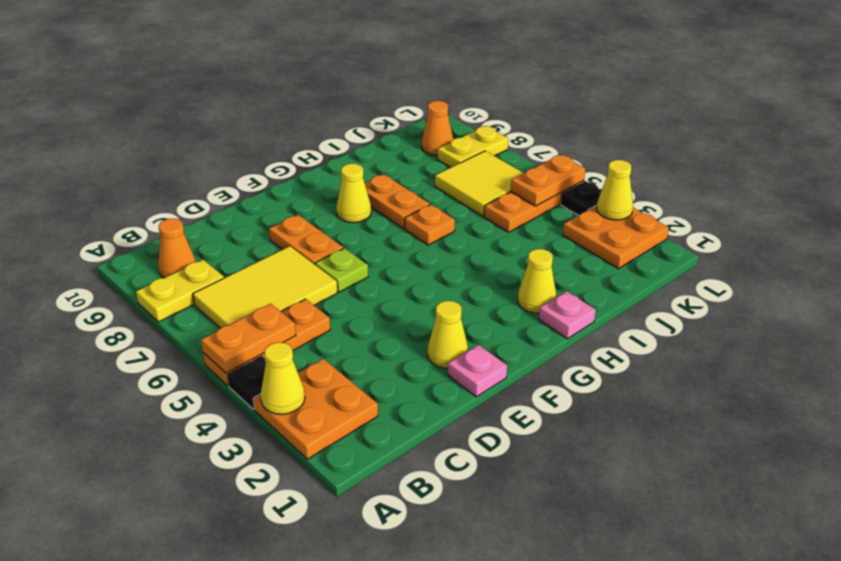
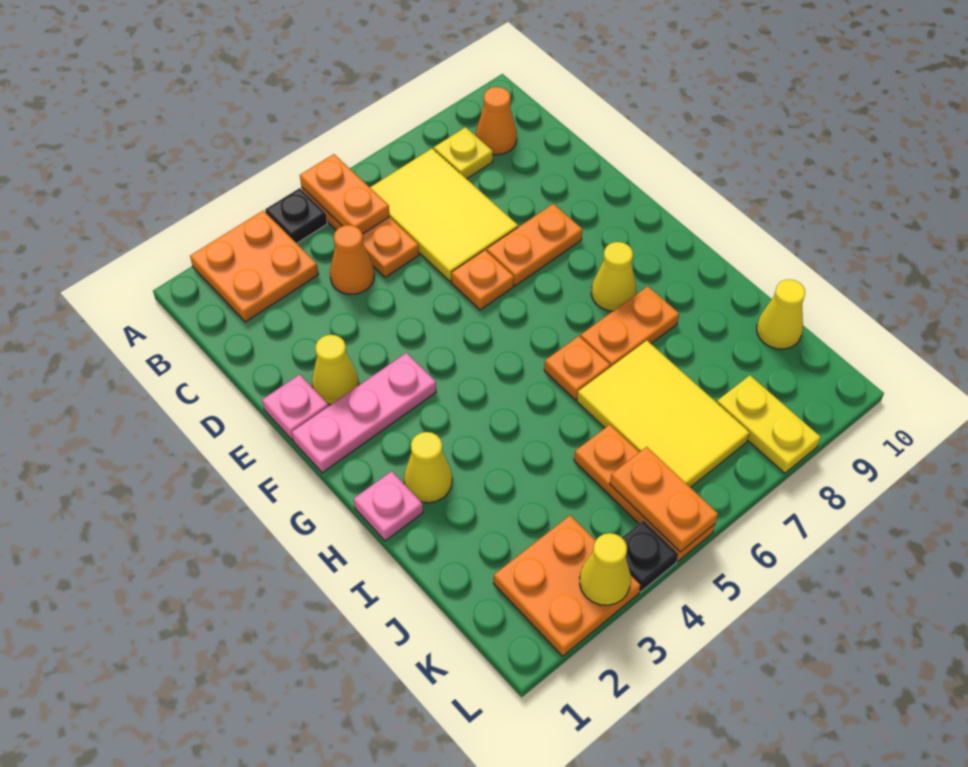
yellow cone A3 level 2 -> yellow cone J10 level 1
yellow plate A8:B8 level 1 -> yellow plate B8 level 1
lime plate E6 level 1 -> orange plate E6 level 1
none -> pink plate F1:F3 level 1
yellow tile J6:K7 level 1 -> yellow tile I6:K7 level 1
orange cone K9 level 1 -> orange cone C4 level 1

